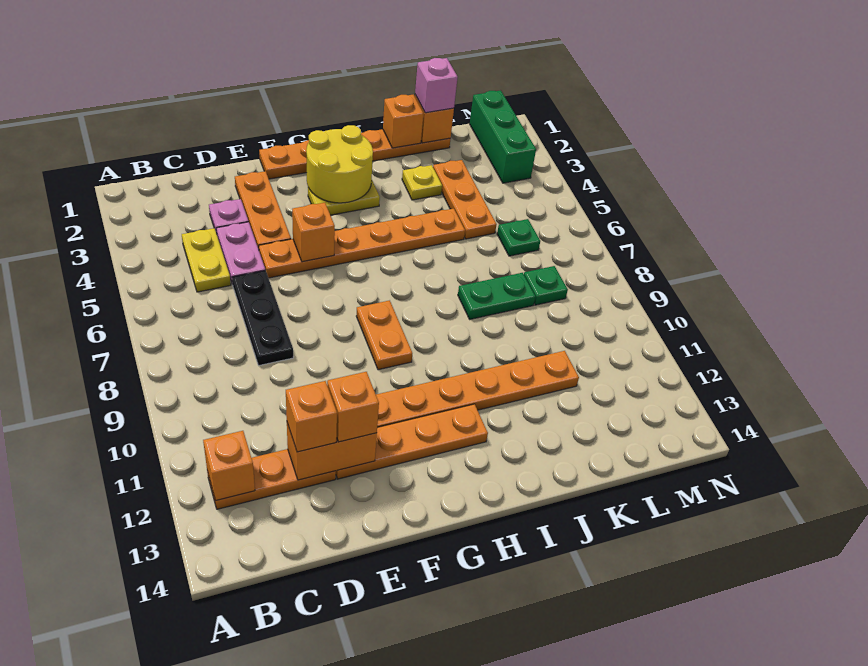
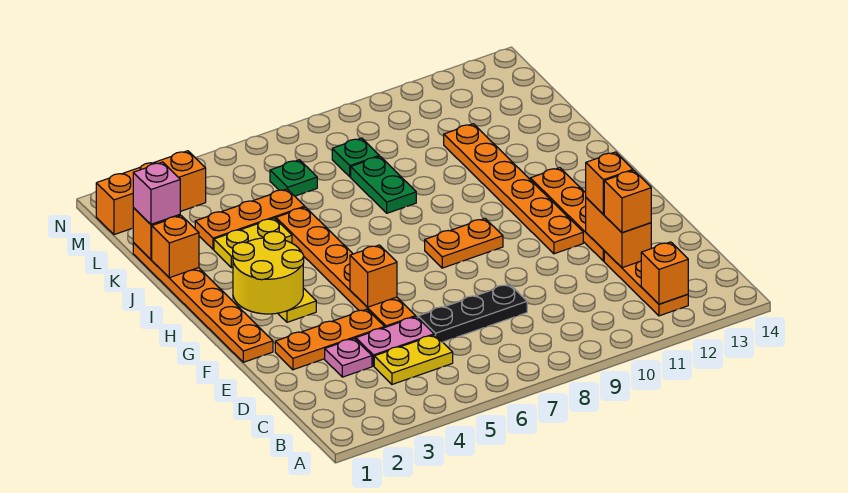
yellow plate J3 level 1 -> yellow plate J3:J4 level 1
green brick M1:M3 level 1 -> orange brick M1:M3 level 1

